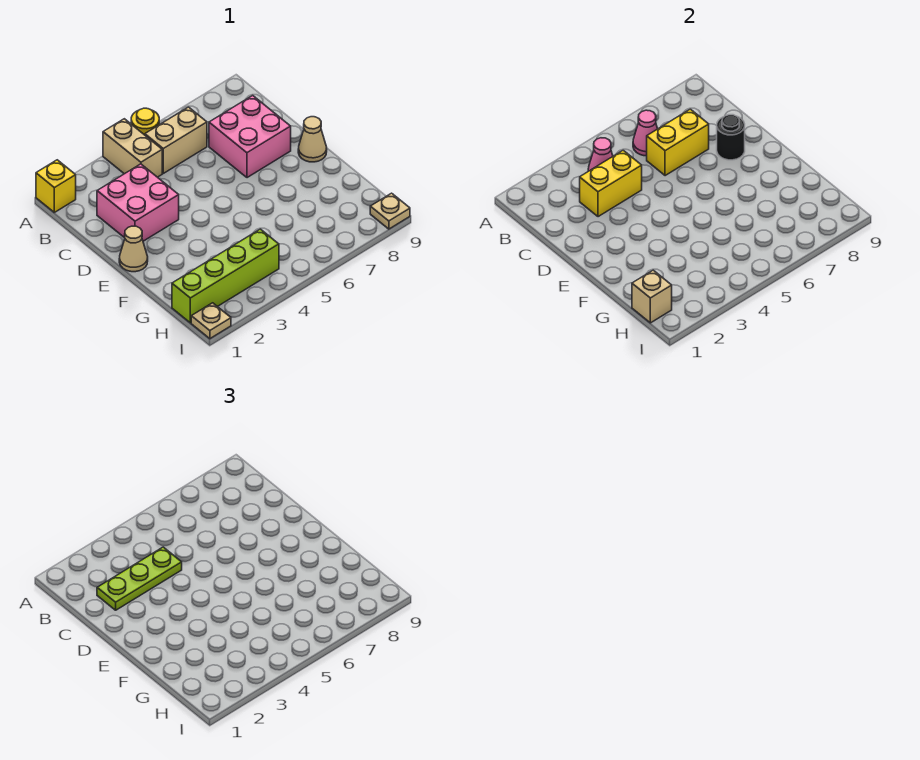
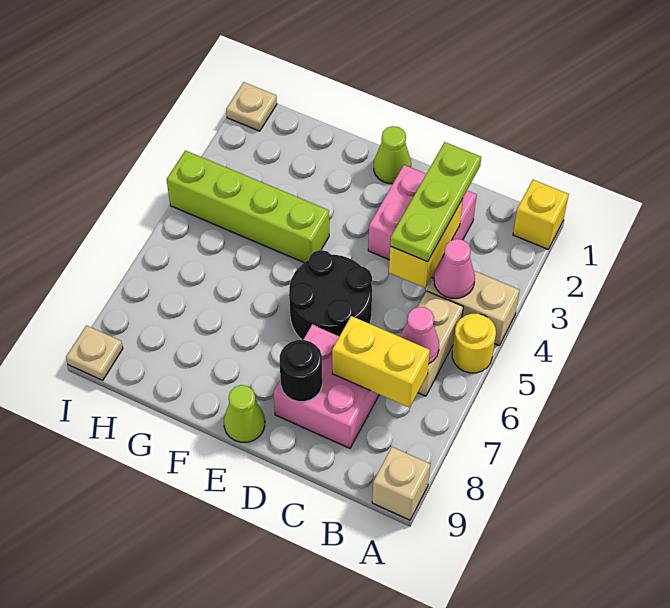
yellow brick C6:C7 level 2 -> yellow brick B7:C7 level 2
none -> black round brick D5:E6 level 1
tan cone E1 level 1 -> lime cone E1 level 1
tan cone E9 level 1 -> lime cone E9 level 1
lime brick H1:H4 level 1 -> lime brick F4:I4 level 1
tan brick H1 level 2 -> tan brick A9 level 1

